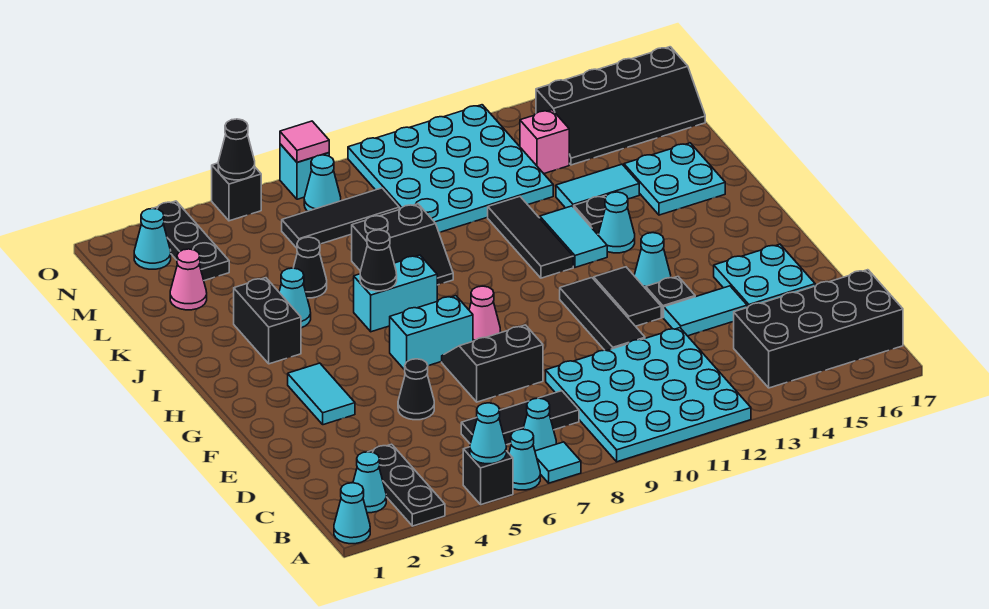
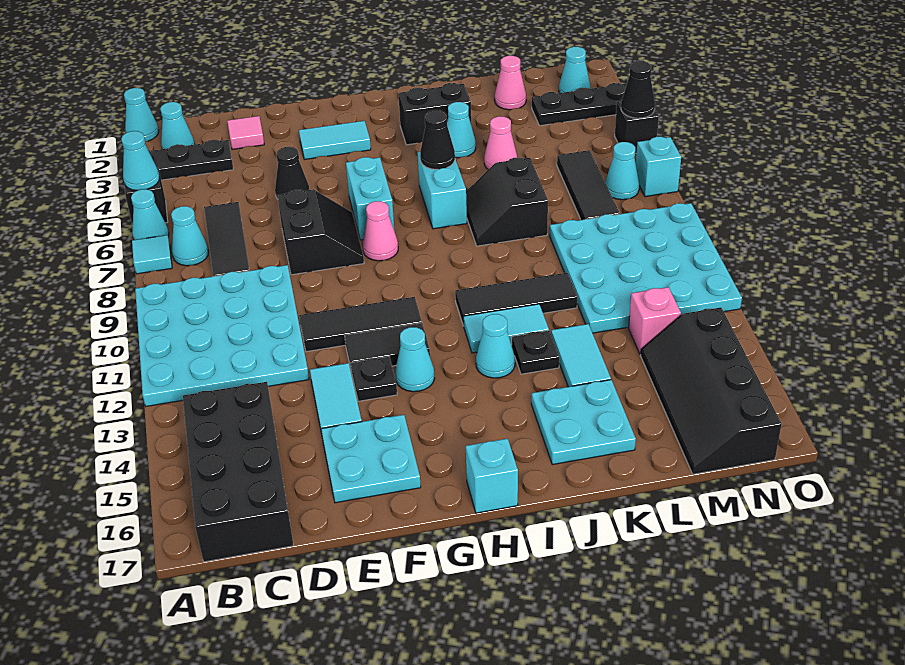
none -> cyan brick H17 level 1
black cone K5 level 1 -> pink cone K5 level 1
pink tile O7 level 2 -> pink tile D2 level 1

